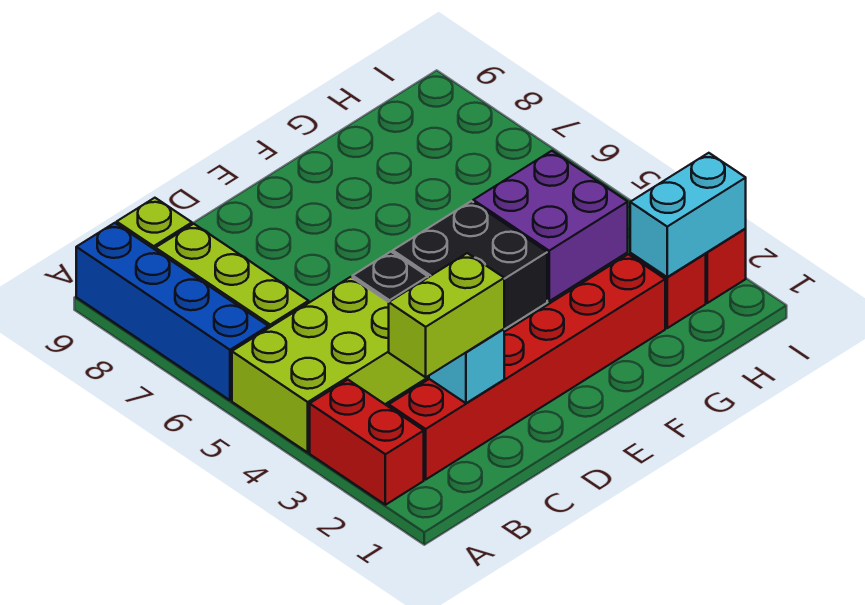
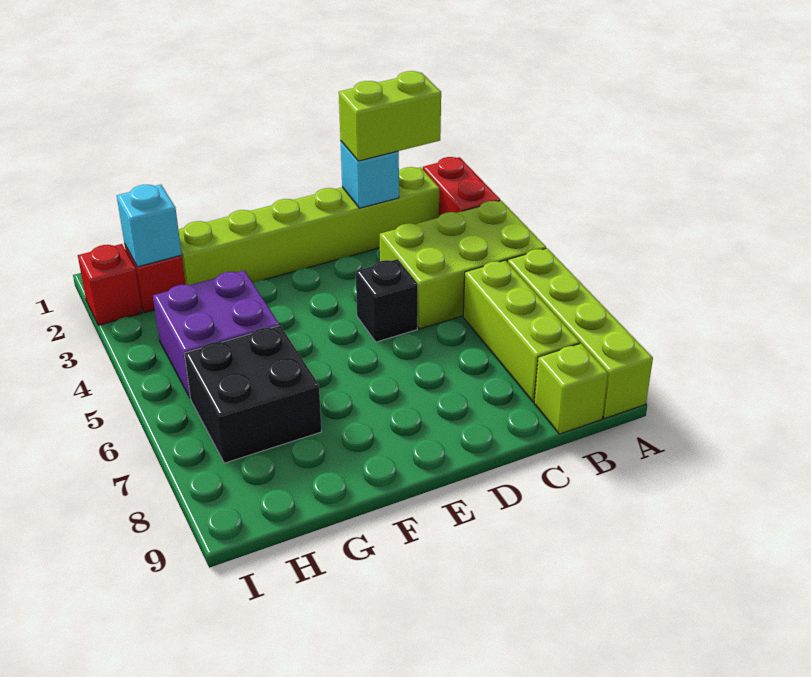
blue brick A6:A9 level 1 -> lime brick A6:A9 level 1
red brick B2:G2 level 1 -> lime brick B2:G2 level 1
black brick E4:F5 level 1 -> black brick G6:H7 level 1
cyan brick H2:I2 level 2 -> cyan brick H2 level 2

